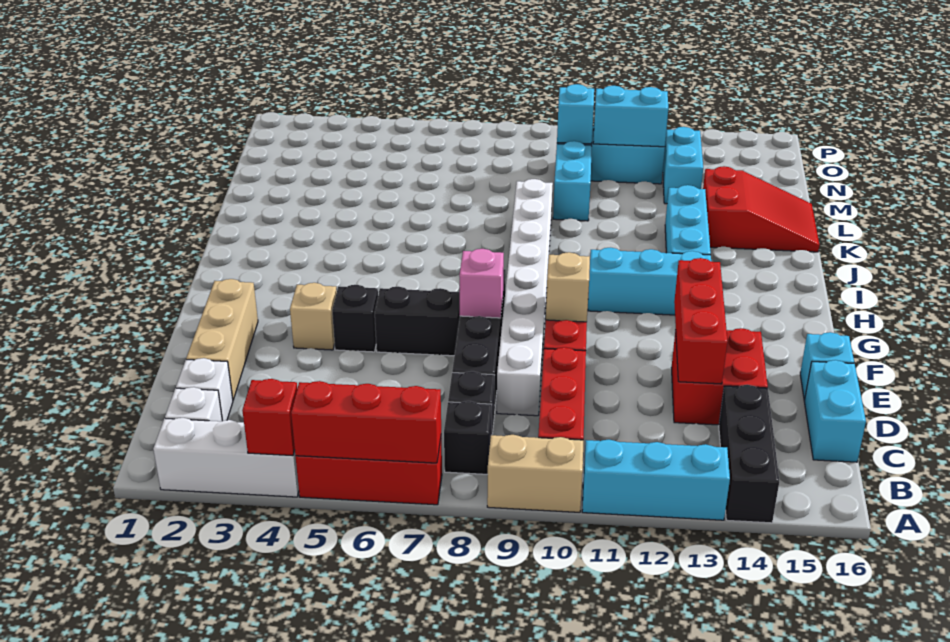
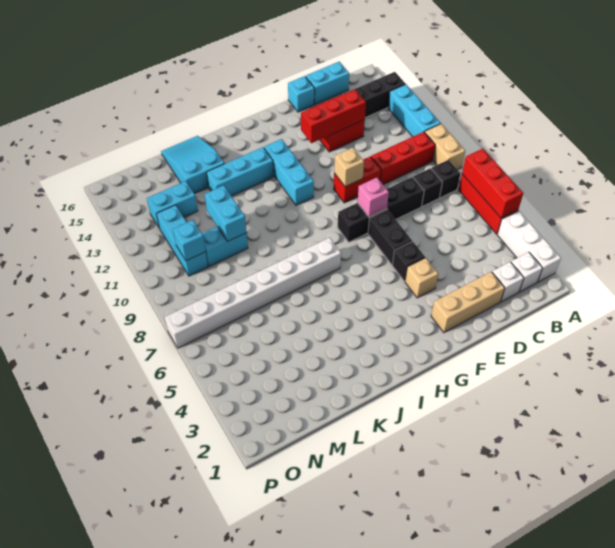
red brick A4 level 2 -> none
white brick D9:K9 level 1 -> white brick I7:P7 level 1
red slope K14:L16 level 1 top 14 -> cyan slope K14:L16 level 1 top 14
cyan brick N11:N12 level 2 -> cyan brick L10:L11 level 2

